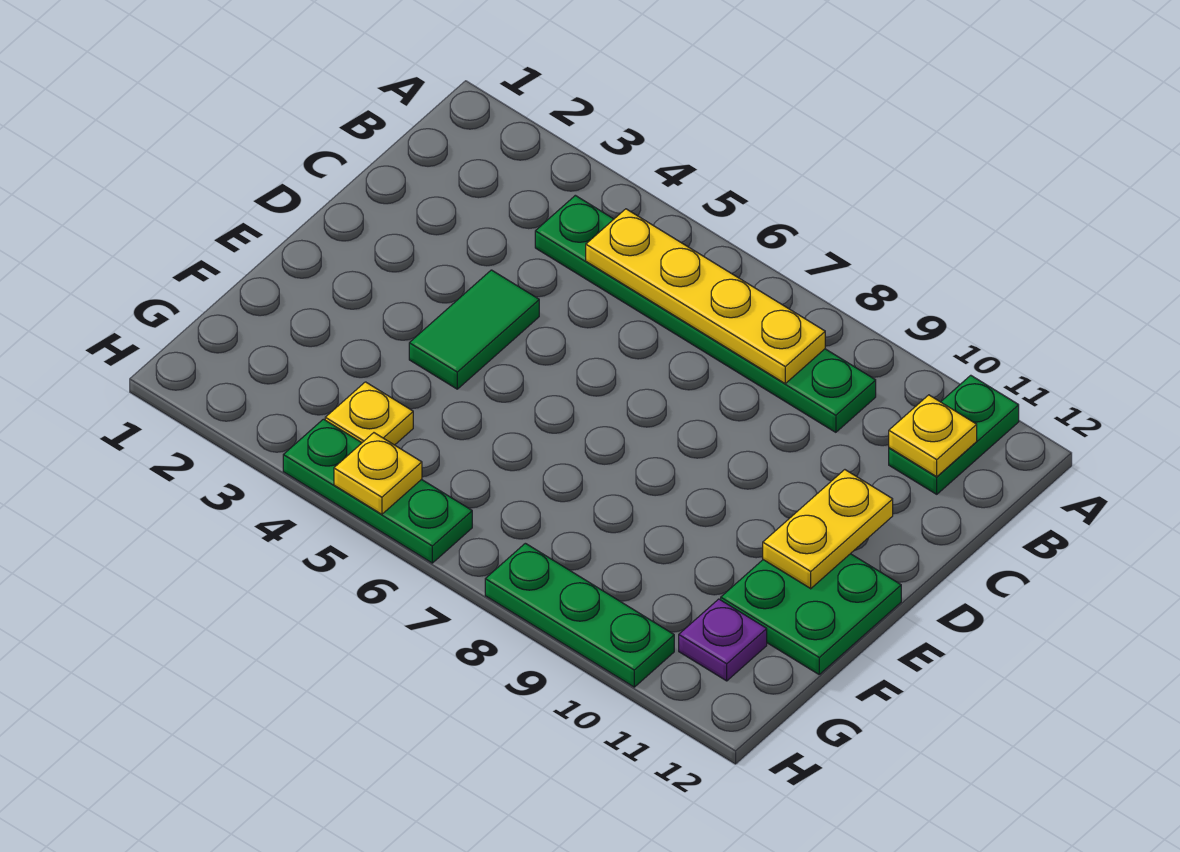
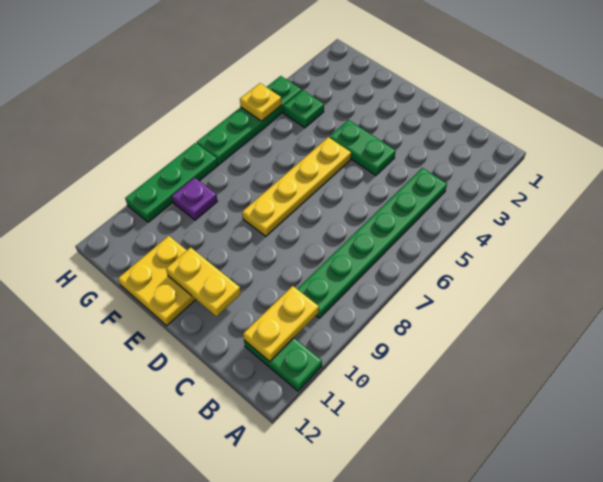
yellow plate B5:B8 level 2 -> yellow plate E5:E8 level 1
yellow plate B11 level 2 -> yellow plate B10:B11 level 2
green tile D4:E4 level 1 -> green plate D4:E4 level 1
green plate E11:F12 level 1 -> yellow plate E11:F12 level 1
yellow plate G4 level 1 -> green plate G4 level 1
purple plate G11 level 1 -> purple plate G9 level 1
green plate H4:H6 level 1 -> green plate H4:H7 level 1

